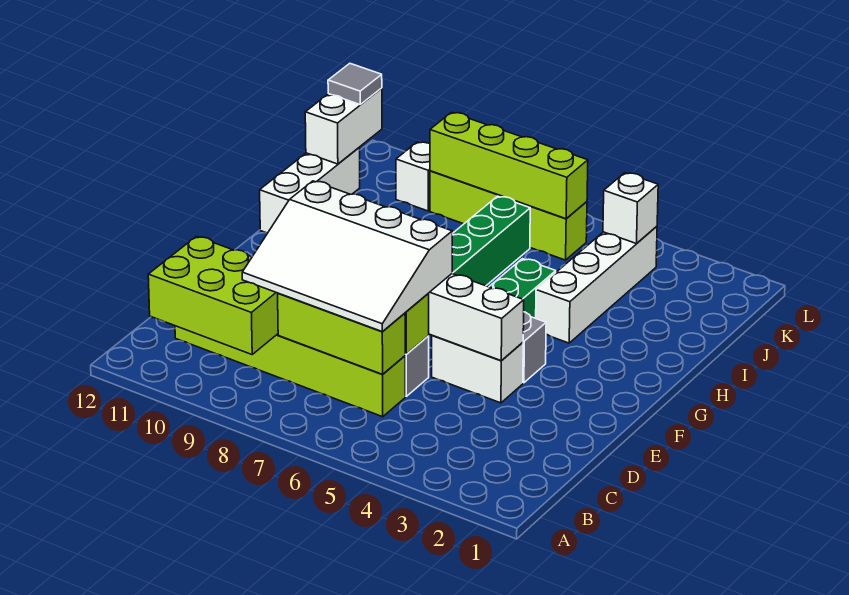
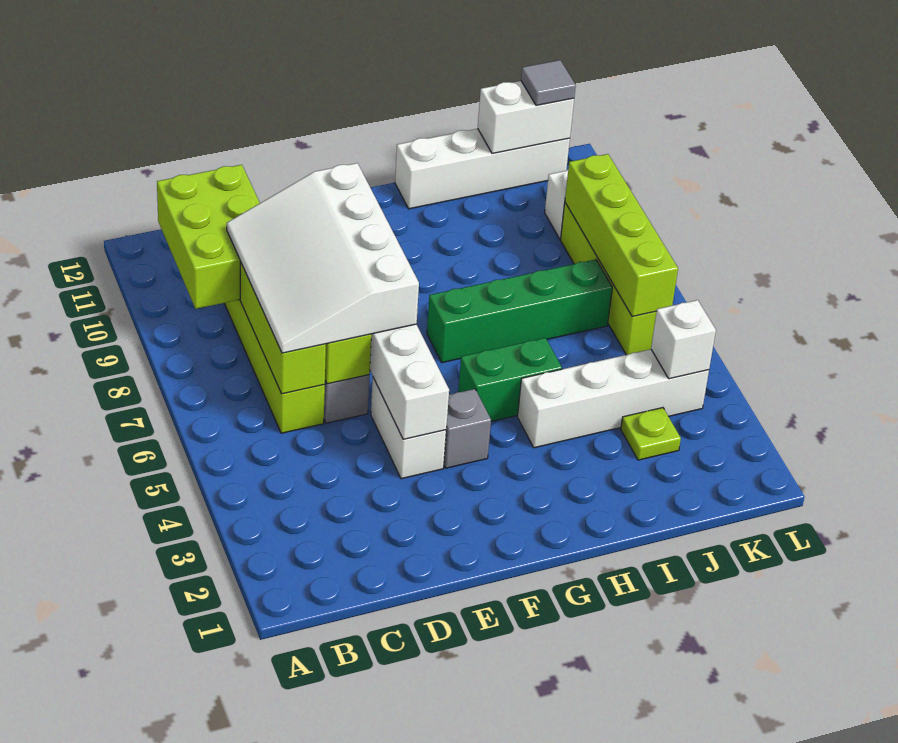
white brick H12:J12 level 1 -> white brick H12:K12 level 1
none -> lime plate J3 level 1

